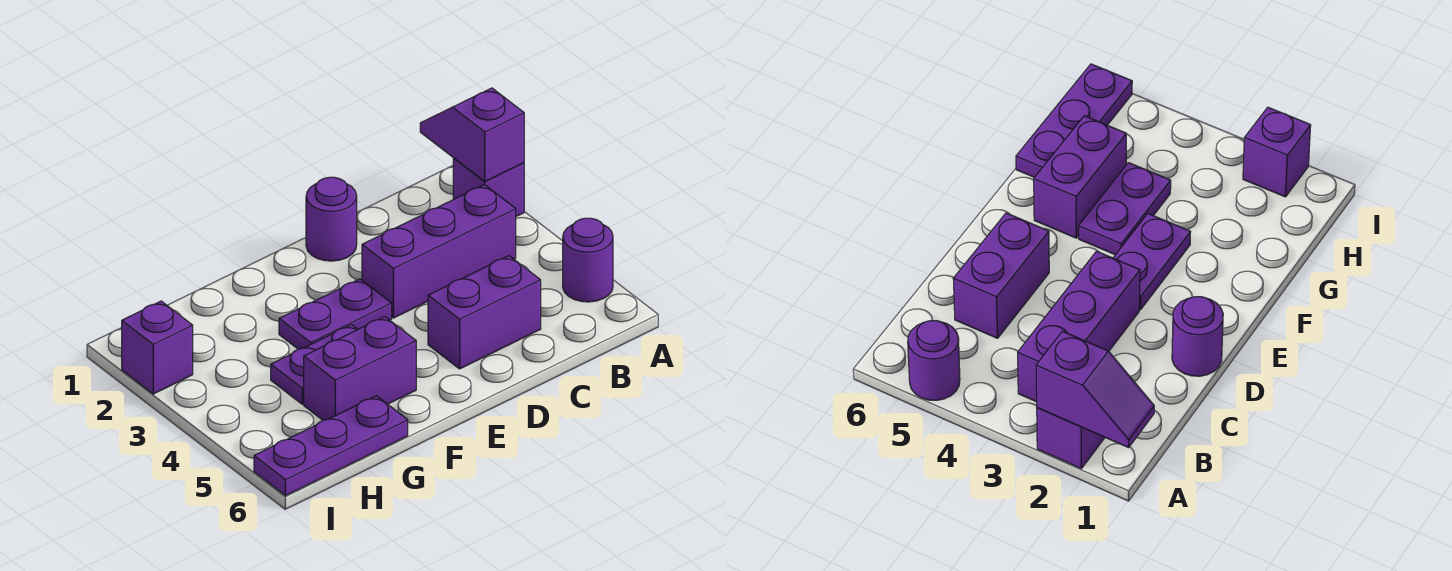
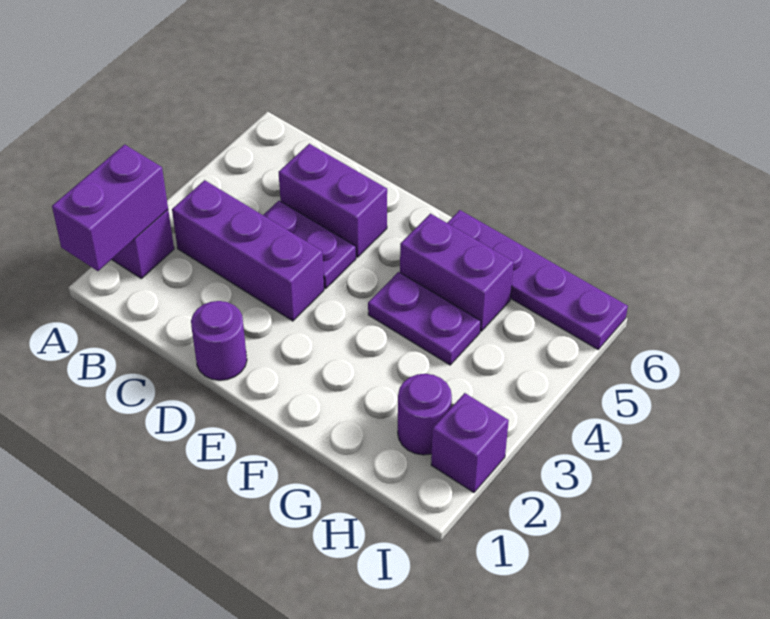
purple slope A1:A2 level 2 top 2 -> purple brick A1:A2 level 2
purple round brick A5 level 1 -> purple round brick H2 level 1
purple plate E3:F3 level 1 -> purple plate C4:D4 level 1
purple plate G6:I6 level 1 -> purple plate F6:I6 level 1

